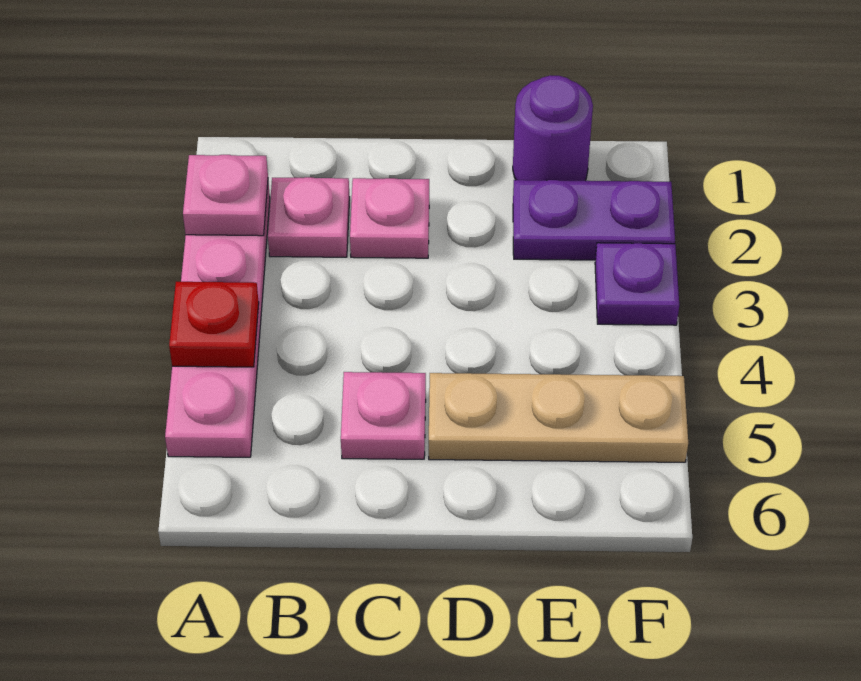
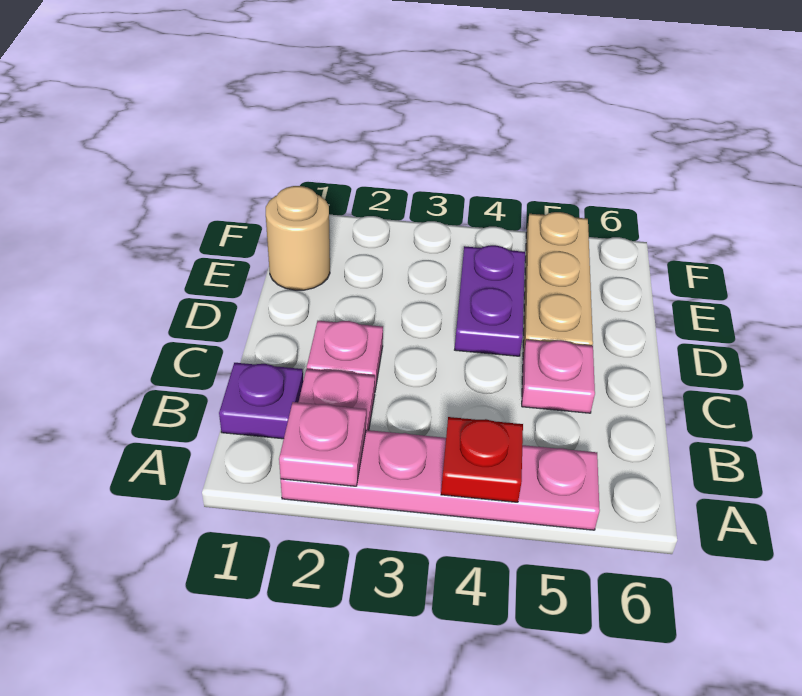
purple round brick E1 level 1 -> tan round brick E1 level 1
purple plate E2:F2 level 1 -> purple plate D4:E4 level 1
purple plate F3 level 1 -> purple plate B1 level 1

